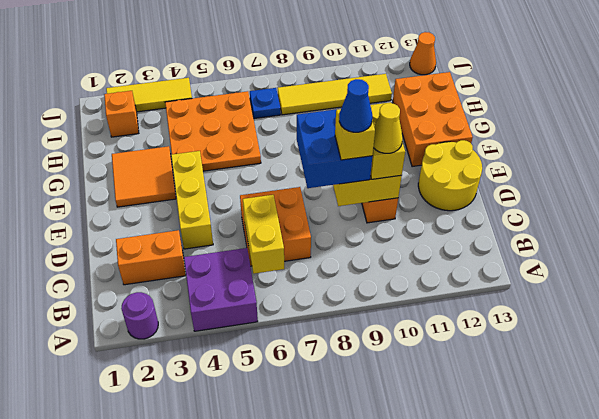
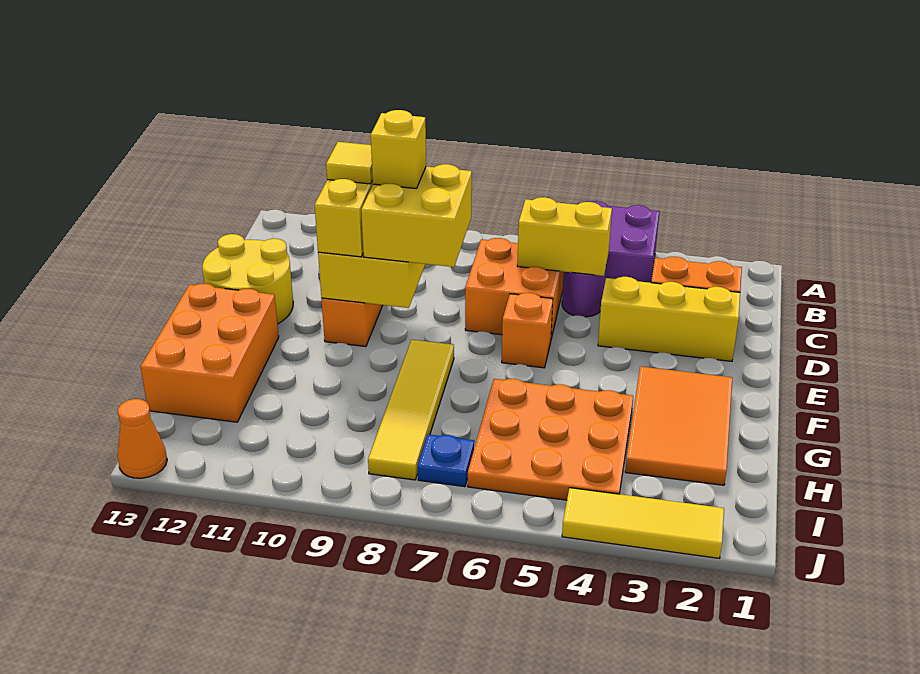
purple round brick A2 level 1 -> purple round brick C5 level 1
yellow brick B6:C6 level 2 -> yellow brick C5:C6 level 2
yellow brick D4:F4 level 1 -> yellow brick D2:D4 level 1
blue brick D8:E9 level 3 -> yellow brick D8:E9 level 3
blue cone D9 level 5 -> none
yellow cone D10 level 4 -> yellow tile D10 level 4
orange tile F2:G3 level 1 -> orange tile F2:H3 level 1
orange brick I2 level 1 -> orange brick E6 level 1
yellow tile I8:I11 level 1 -> yellow tile F8:I8 level 1

